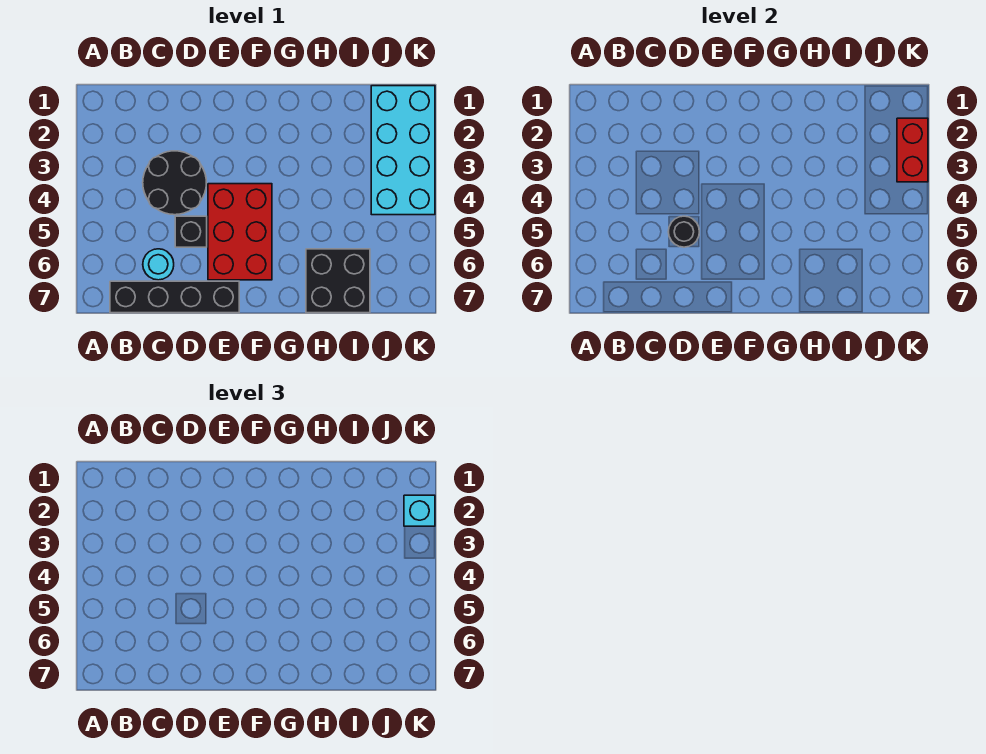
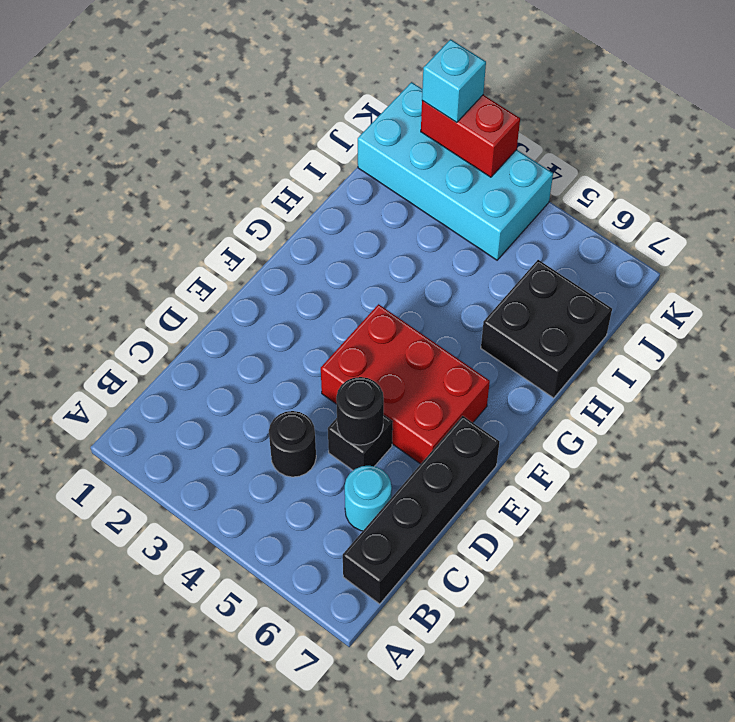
black round brick C3:D4 level 1 -> black round brick C4 level 1

